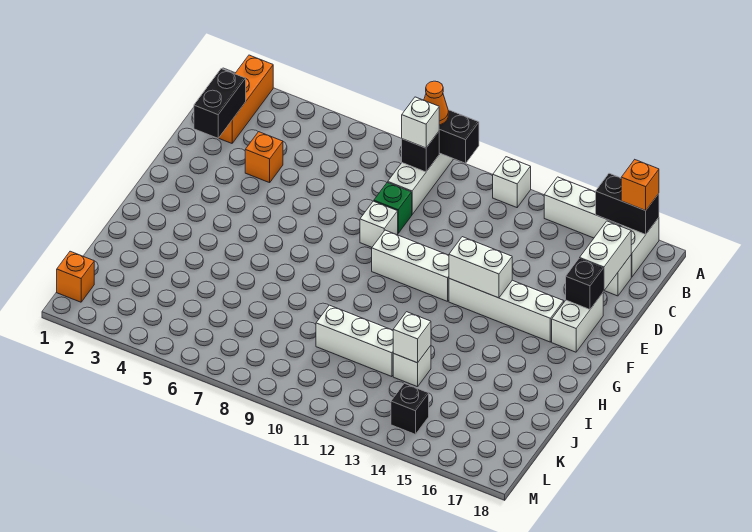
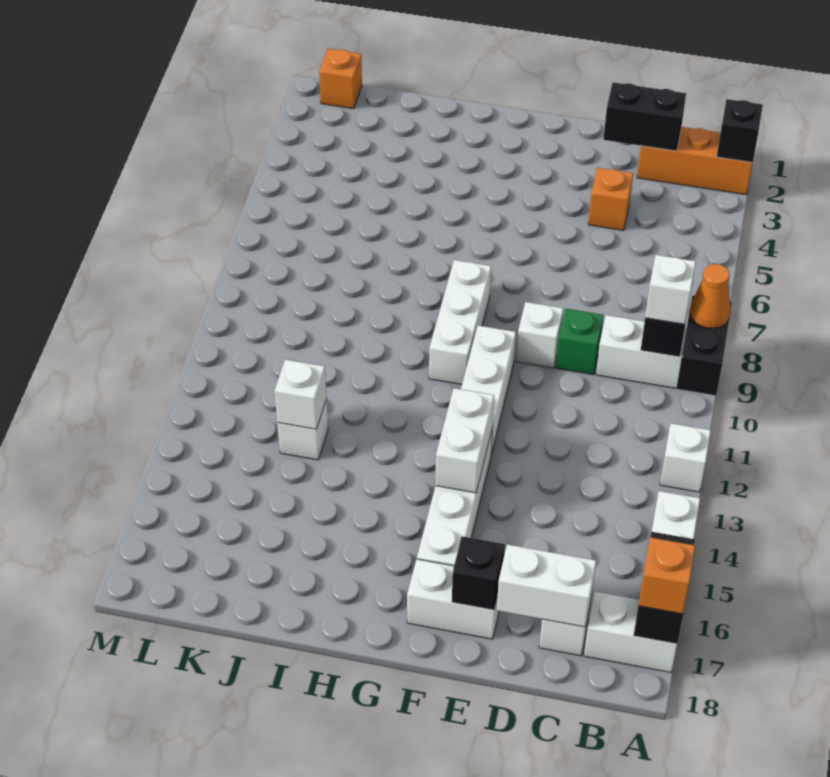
white brick J10:J12 level 1 -> white brick G8:G10 level 1
black brick L14 level 1 -> black brick A2 level 2

